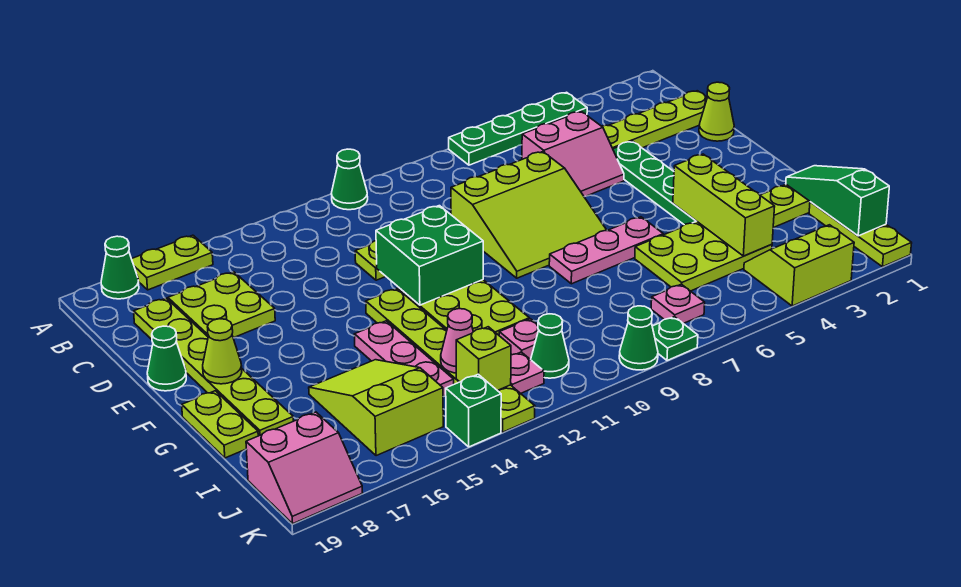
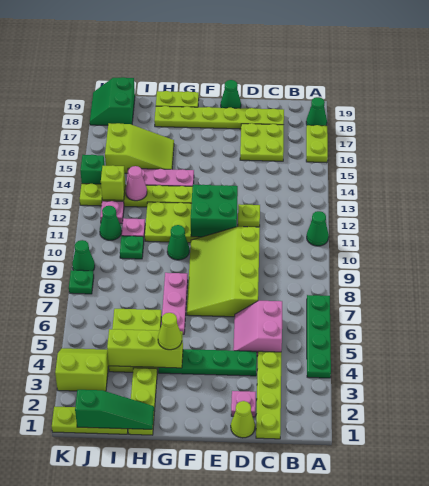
lime slope D7:F9 level 1 top D -> lime slope D7:F10 level 1 top D
lime cone F18 level 2 -> lime cone G4 level 3
none -> green cone G10 level 1
none -> green plate I10 level 1
lime slope J3:K4 level 1 top K -> lime slope J3:K4 level 1 top 3
pink plate J7 level 1 -> pink plate D2 level 1
pink slope J18:K19 level 1 top J -> green slope J18:K19 level 1 top J

